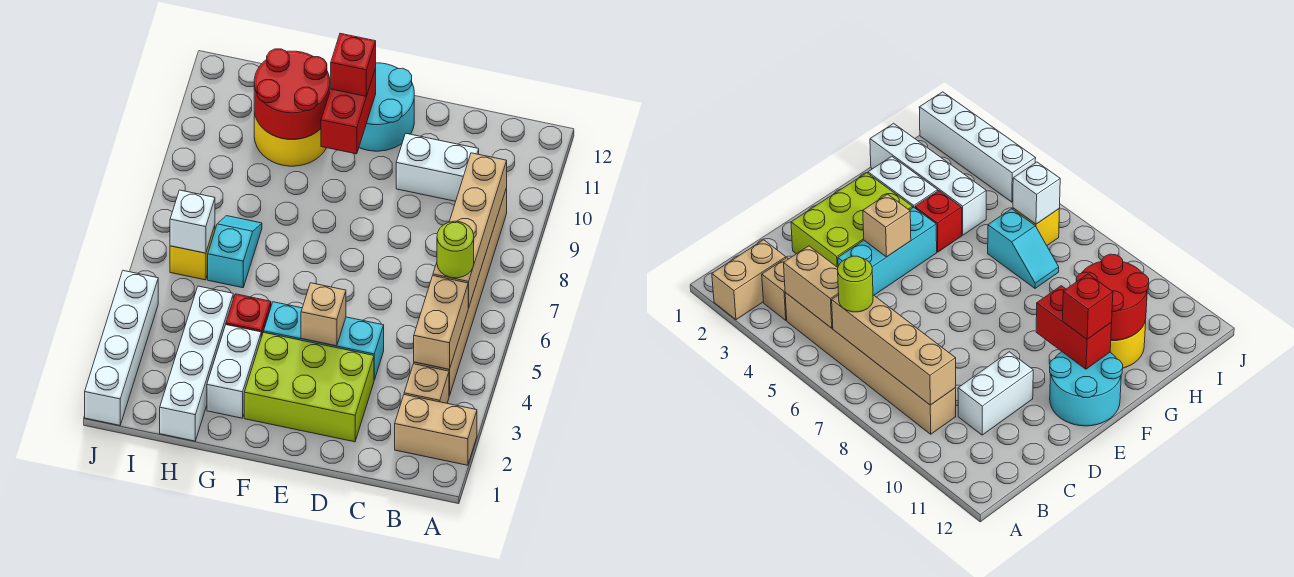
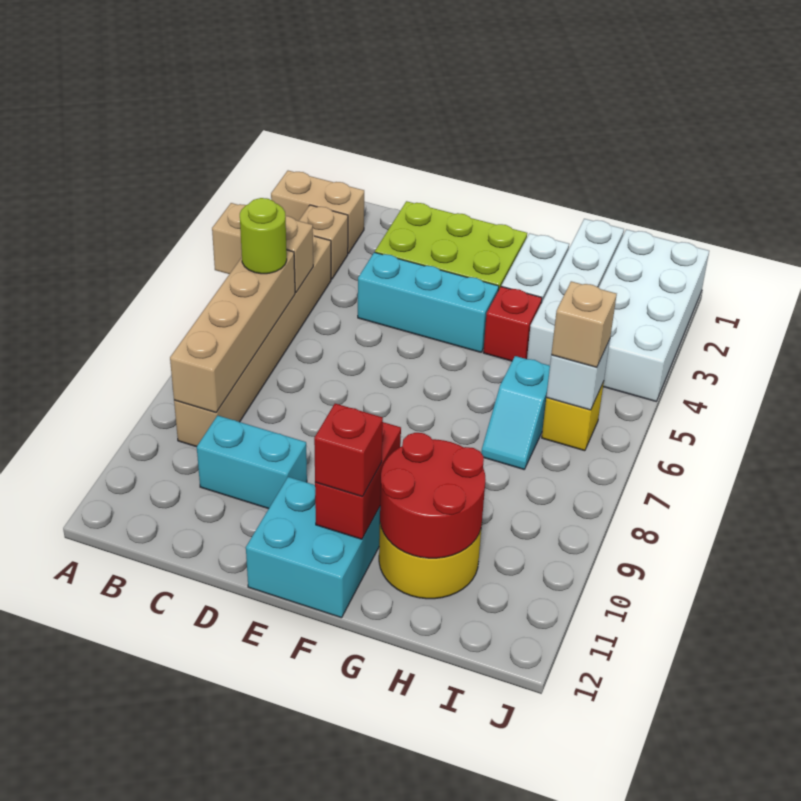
tan brick B4:B5 level 2 -> tan brick A5:B5 level 2
white brick C10:D10 level 1 -> cyan brick C10:D10 level 1
tan brick E4 level 2 -> tan brick I6 level 3
cyan round brick E11:F12 level 1 -> cyan brick E11:F12 level 1
white brick J1:J4 level 1 -> white brick I1:J4 level 1

